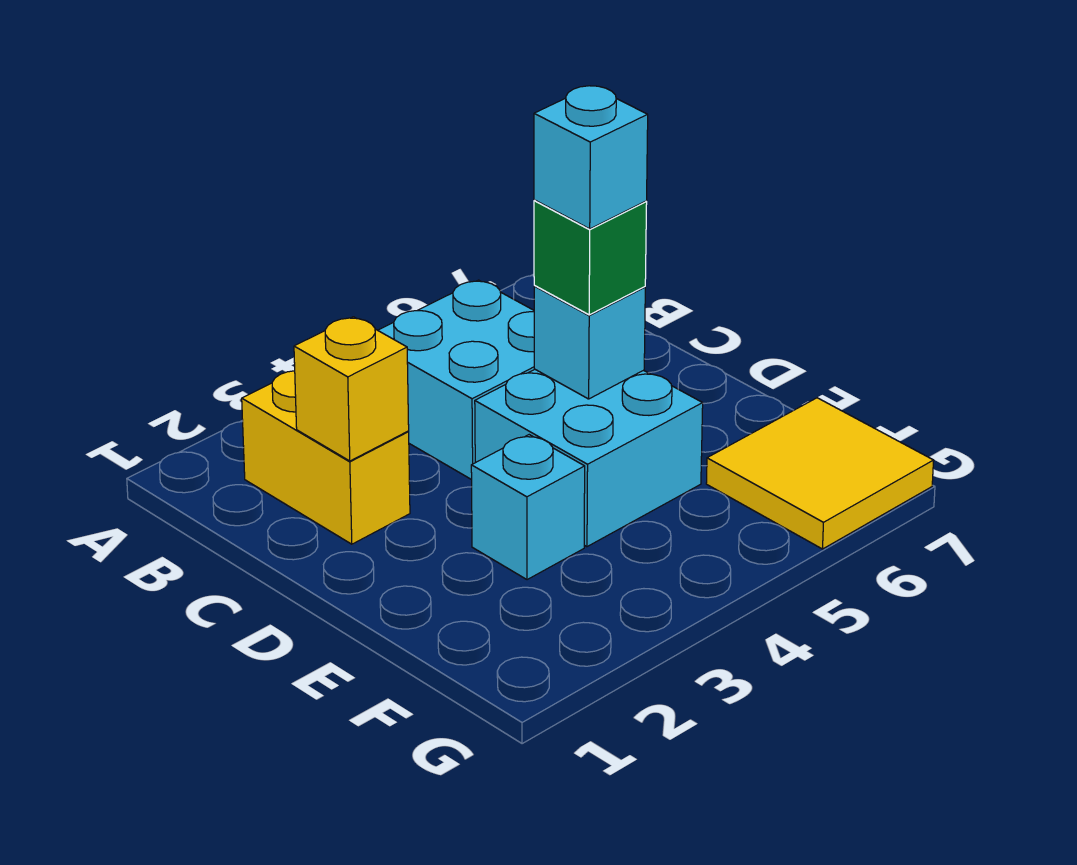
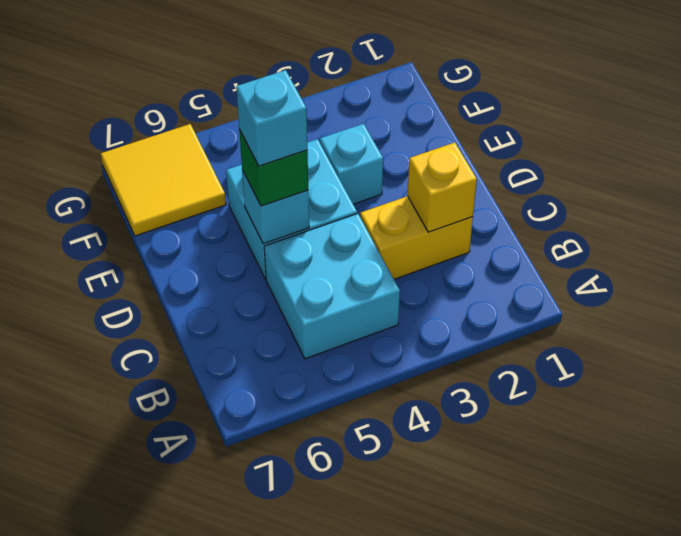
yellow brick B2:C2 level 1 -> yellow brick C2:C3 level 1

